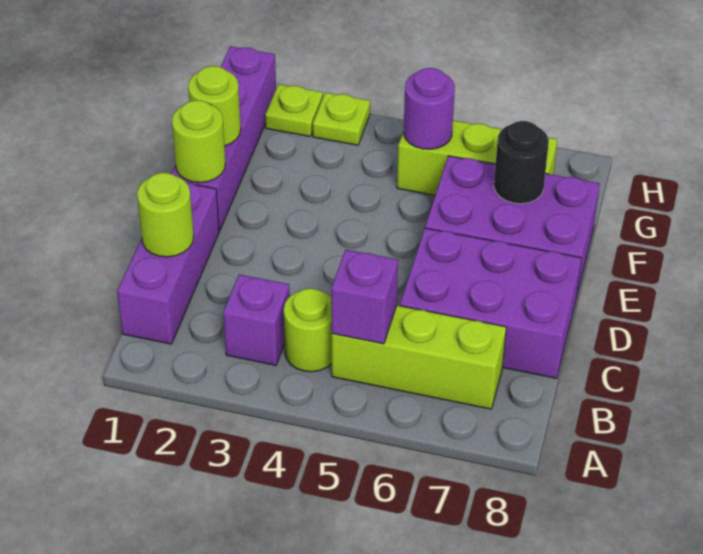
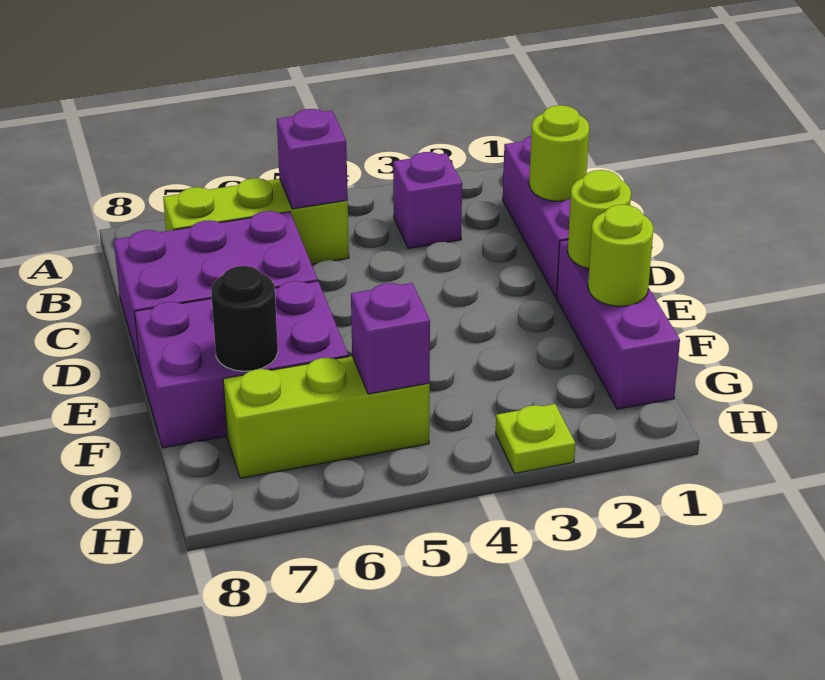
lime round brick B4 level 1 -> none
purple brick E1:H1 level 1 -> purple brick E1:G1 level 1
purple round brick G5 level 2 -> purple brick G5 level 2
lime plate H2 level 1 -> none

